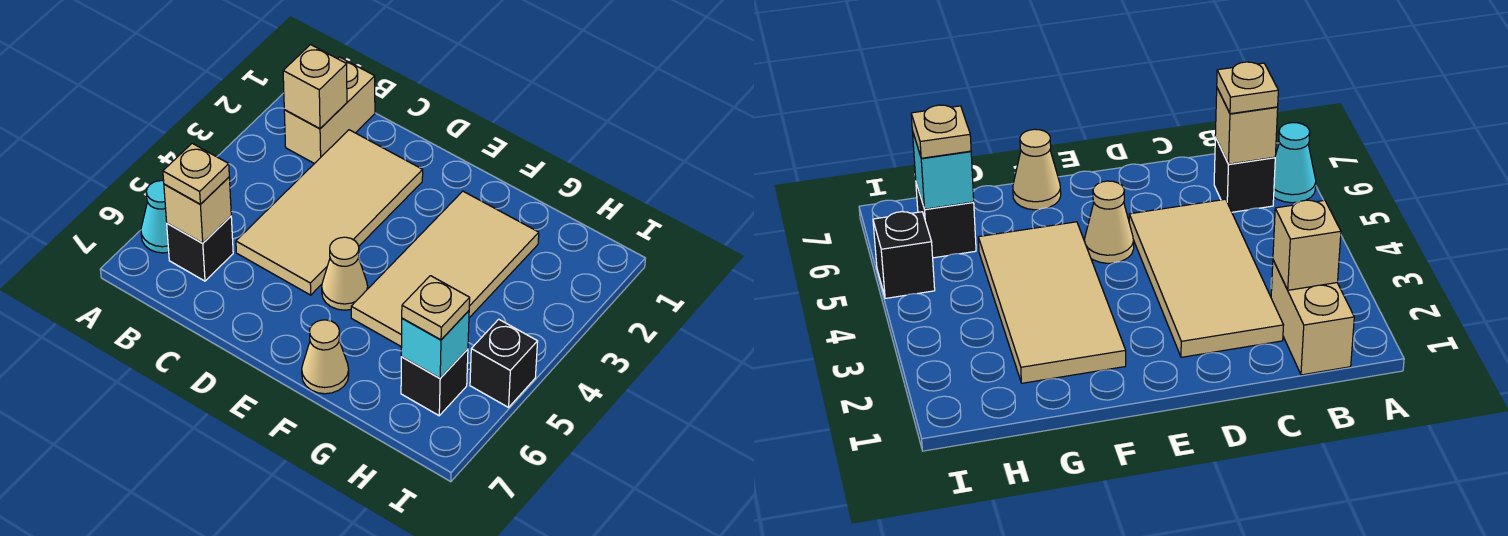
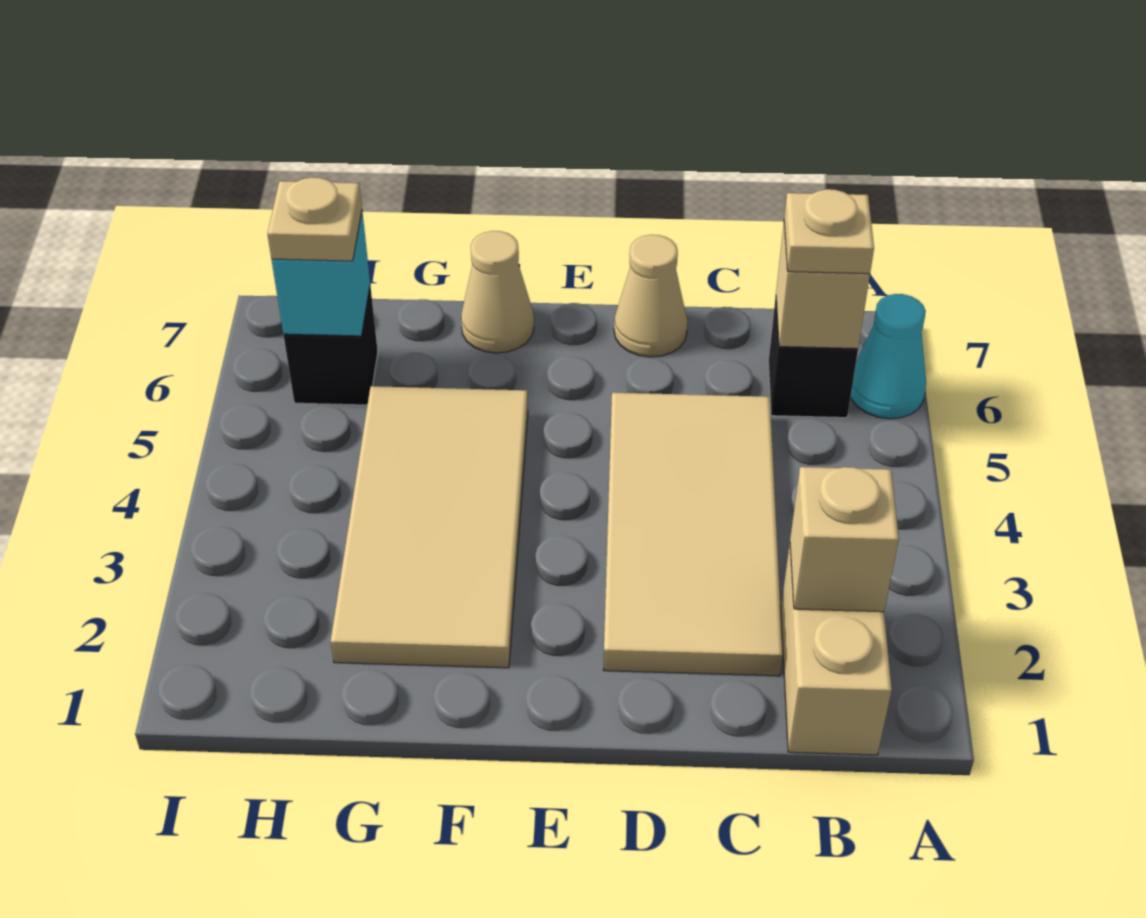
tan cone E5 level 1 -> tan cone D7 level 1
black brick I5 level 1 -> none

